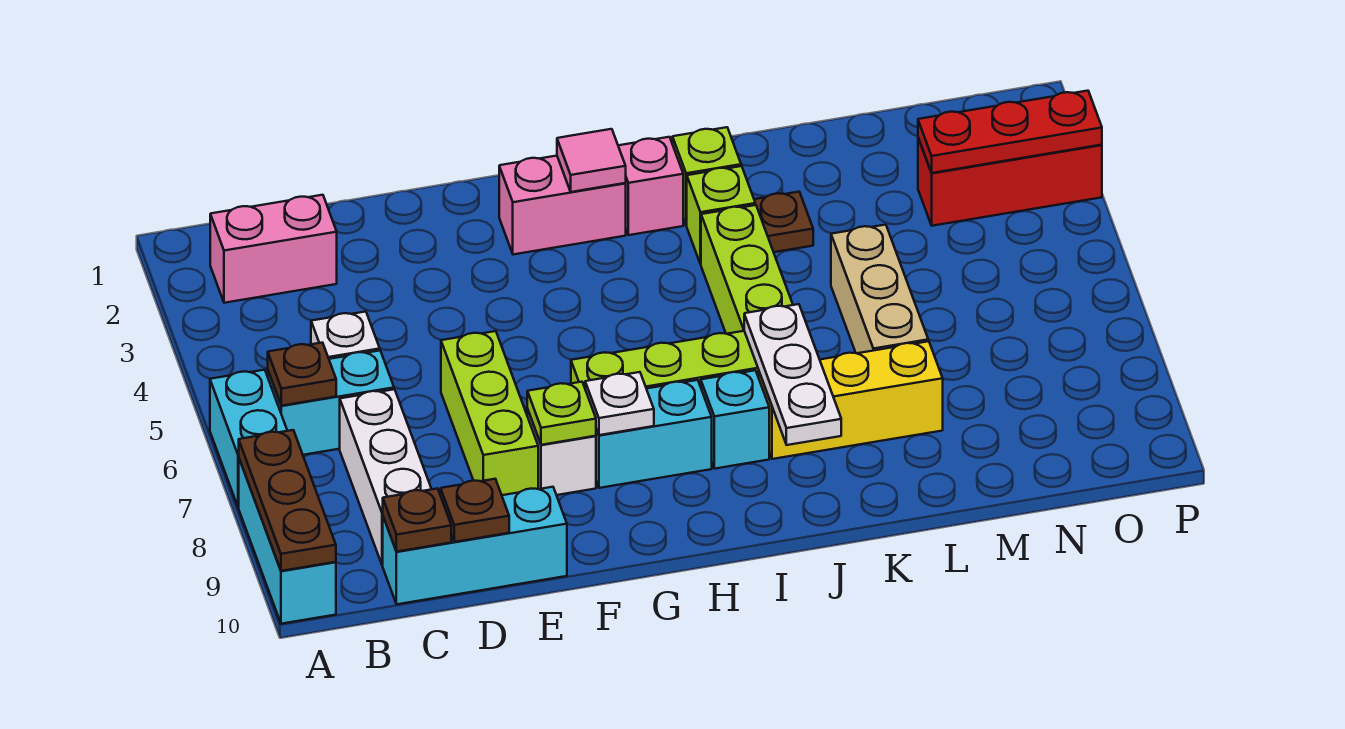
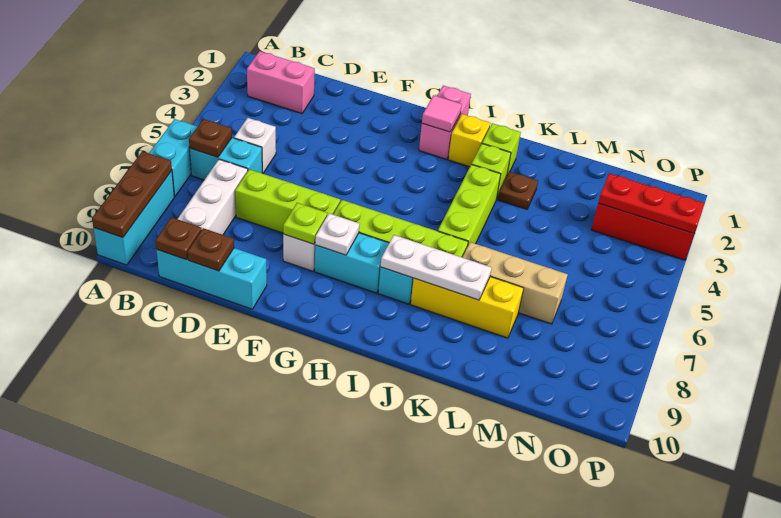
lime brick E6:E8 level 1 -> lime brick D7:F7 level 1
pink brick G2:H2 level 1 -> pink brick H1:H2 level 1
pink brick I2 level 1 -> yellow brick I2 level 1
white plate J7:J9 level 2 -> white plate I8:K8 level 2
tan brick L5:L7 level 1 -> tan brick K7:M7 level 1

